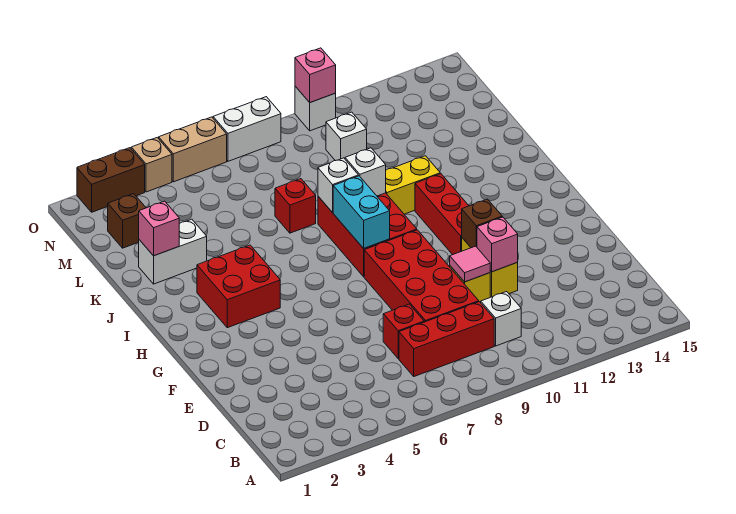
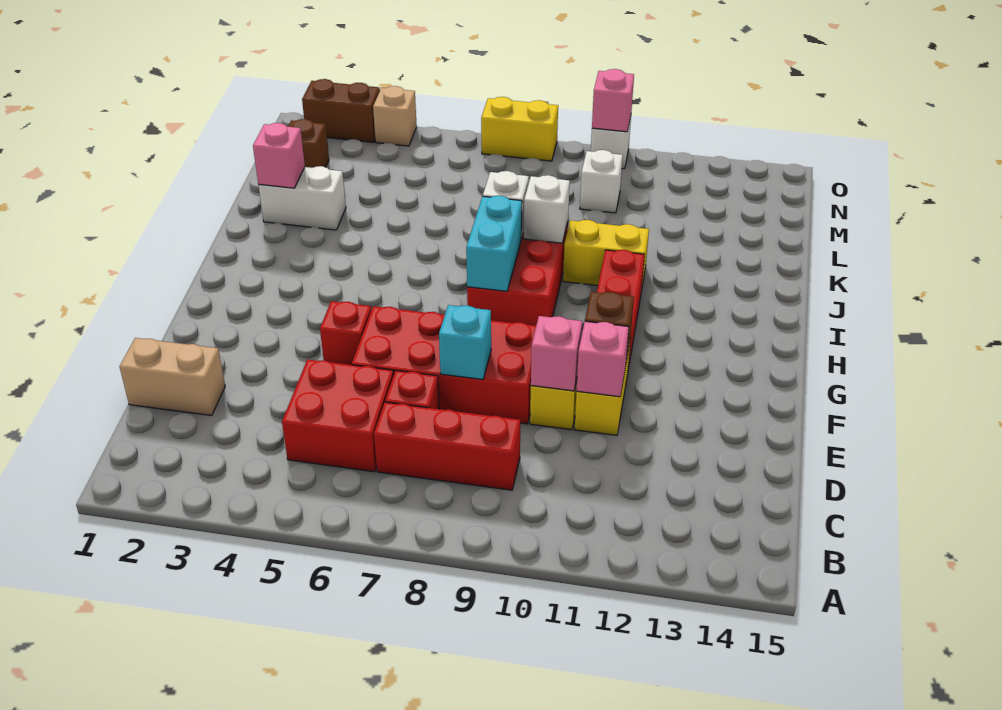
white brick C10 level 1 -> none
red brick D8:G9 level 1 -> red brick E6:F9 level 1
none -> cyan brick E8 level 2
pink tile E10 level 2 -> pink brick E10 level 2
red brick H3:I4 level 1 -> red brick C5:D6 level 1
red brick K7 level 1 -> red brick F5 level 1
tan brick O5:O6 level 1 -> tan brick D1:D2 level 1
white brick O7:O8 level 1 -> yellow brick O7:O8 level 1

